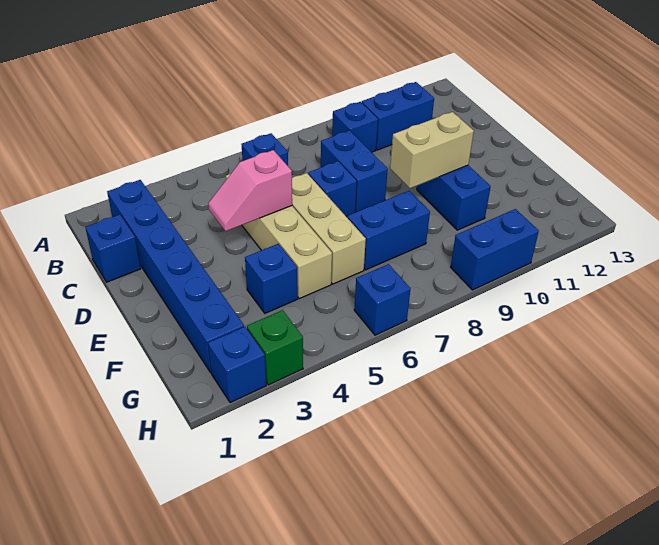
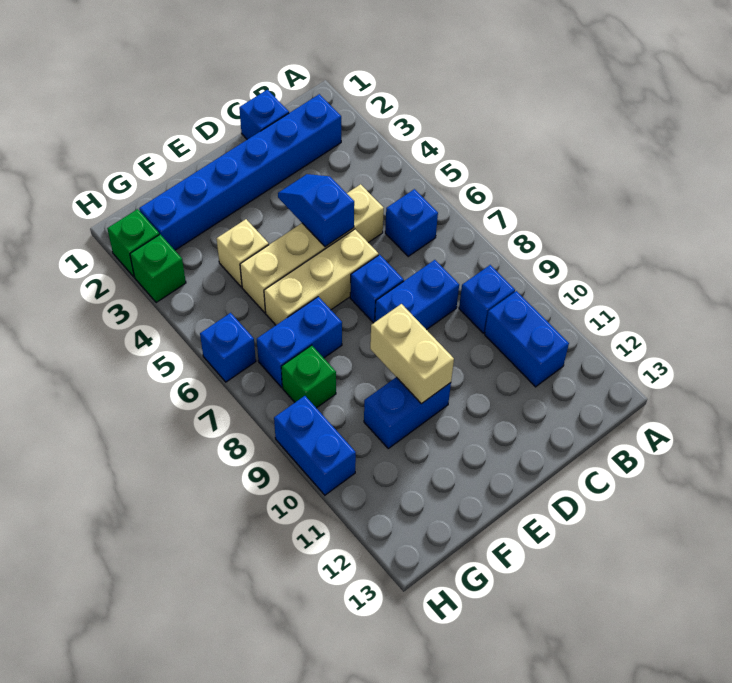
pink slope D4:D5 level 2 top 5 -> blue slope D4:D5 level 2 top 5
blue brick F4 level 1 -> tan brick F4 level 1
blue brick F7:F8 level 1 -> blue brick F7:G7 level 1
none -> green brick G8 level 1
blue brick H2 level 1 -> green brick H2 level 1

